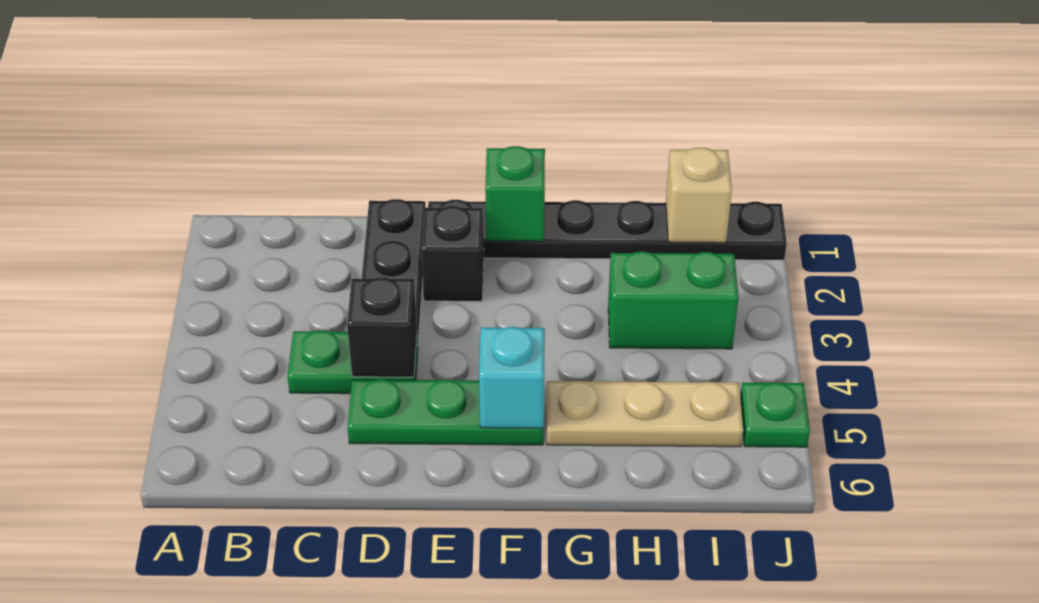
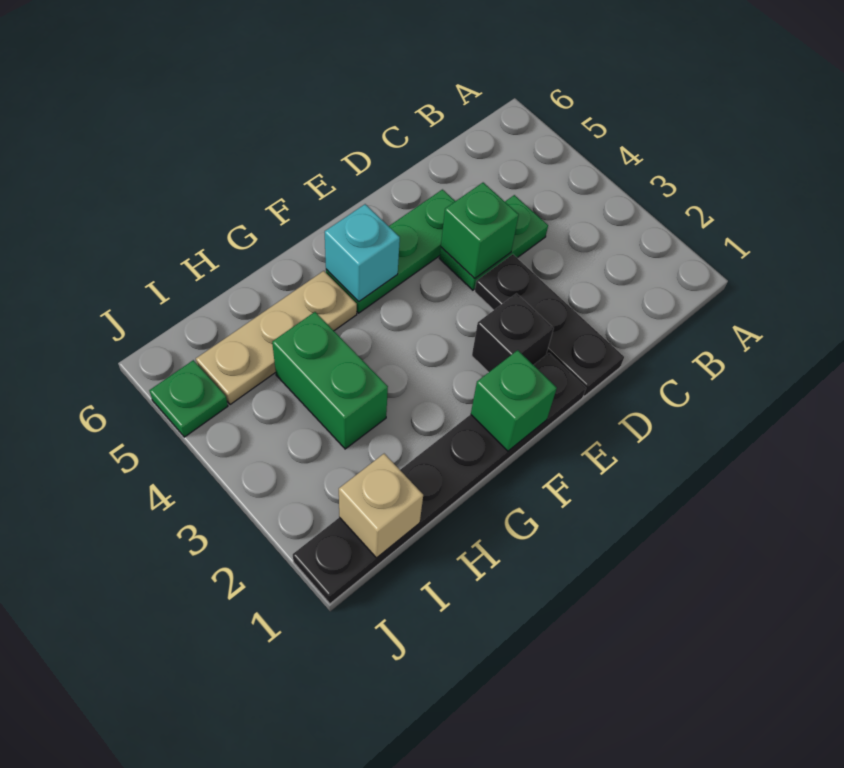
black brick D4 level 2 -> green brick D4 level 2
green brick H3:I3 level 1 -> green brick H3:H4 level 1

